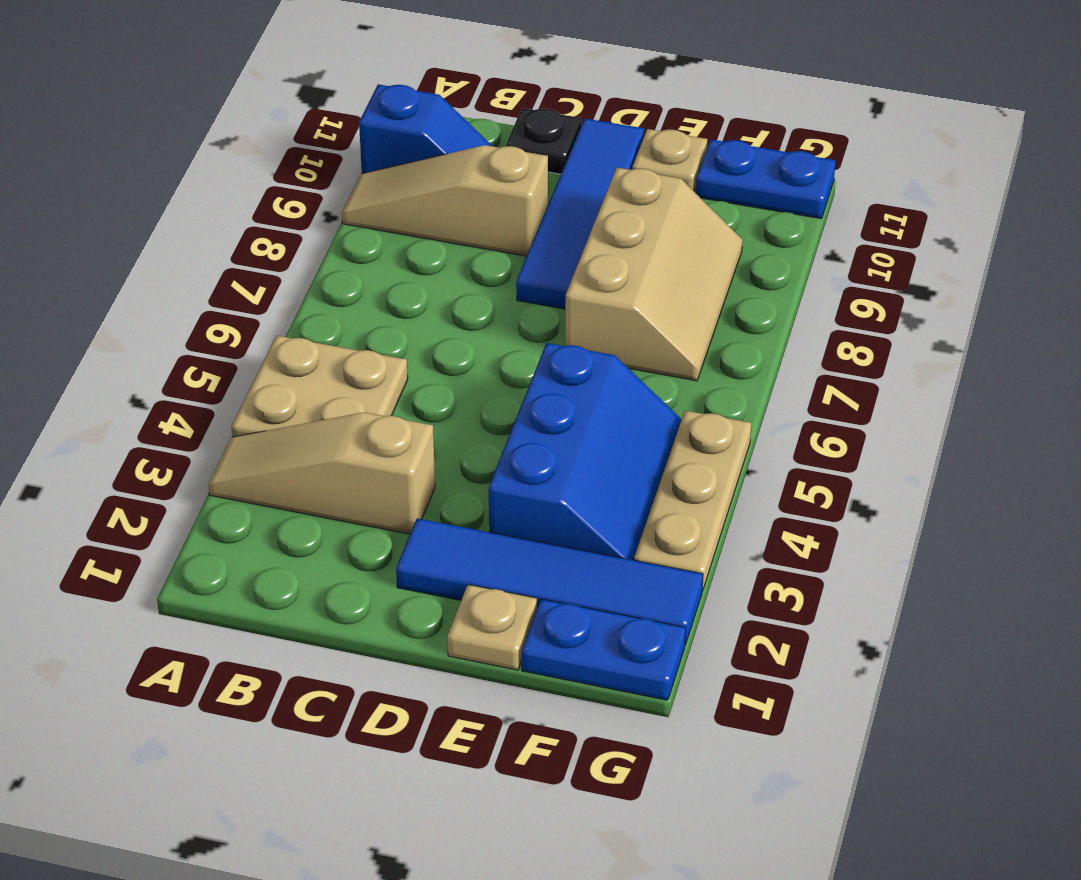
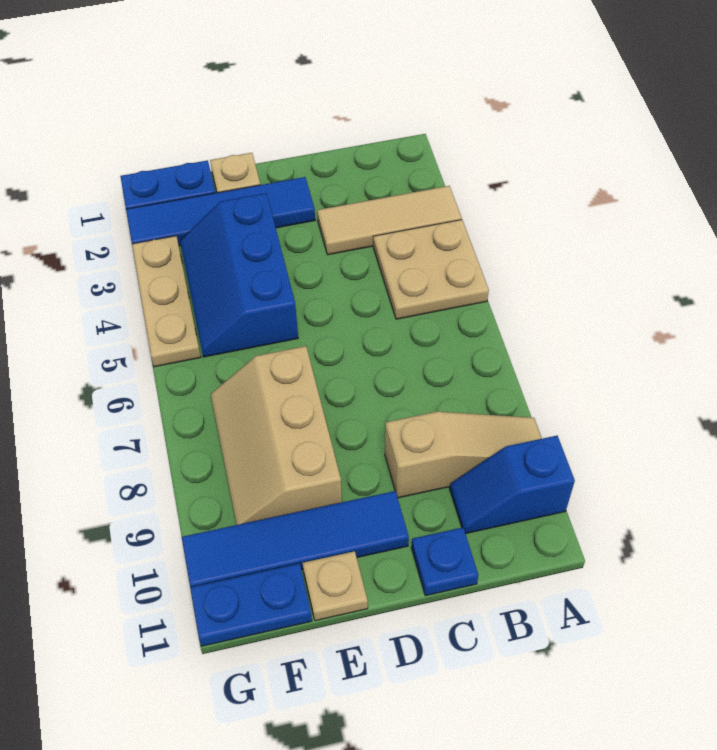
tan slope A3:C3 level 1 top C -> tan tile A3:C3 level 1
black plate C11 level 1 -> blue plate C11 level 1
blue tile D8:D11 level 1 -> blue tile D10:G10 level 1

